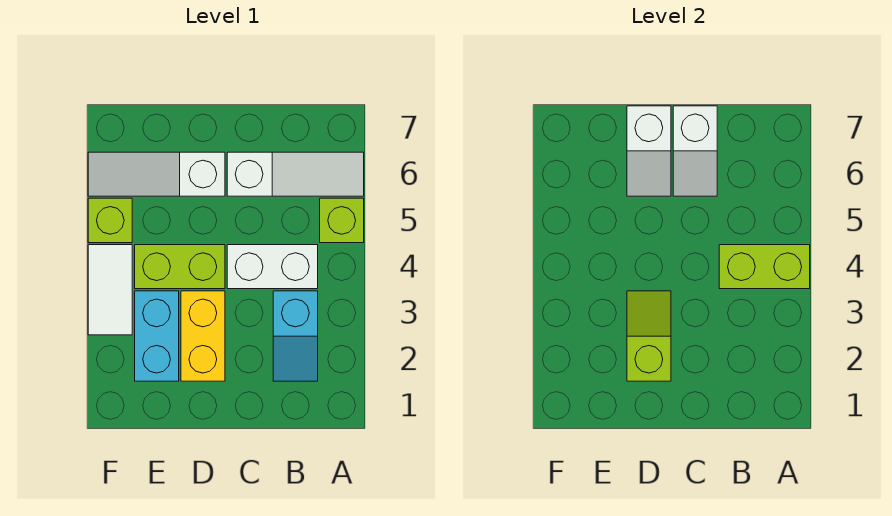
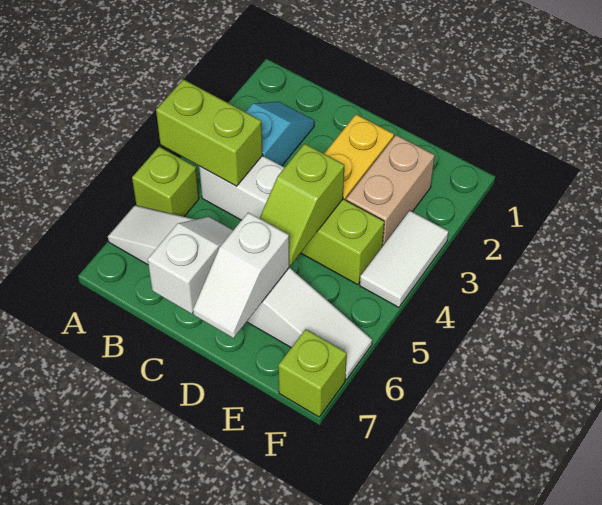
lime slope D2:D3 level 2 top 2 -> lime slope D4:D5 level 2 top 4
white slope D6:D7 level 2 top 7 -> white slope D6:D7 level 2 top 6
cyan brick E2:E3 level 1 -> tan brick E2:E3 level 1
lime brick F5 level 1 -> lime brick F7 level 1

